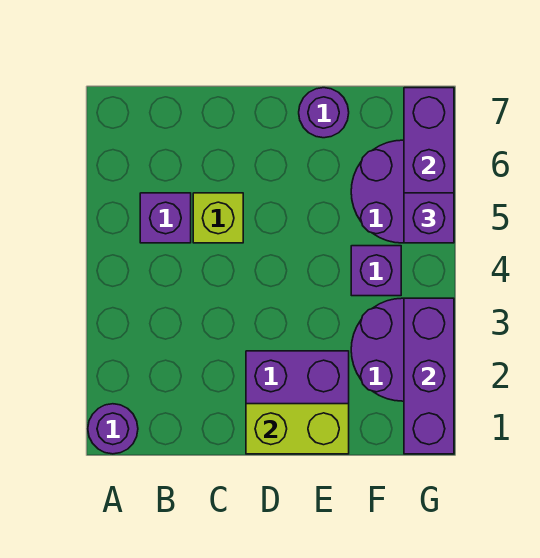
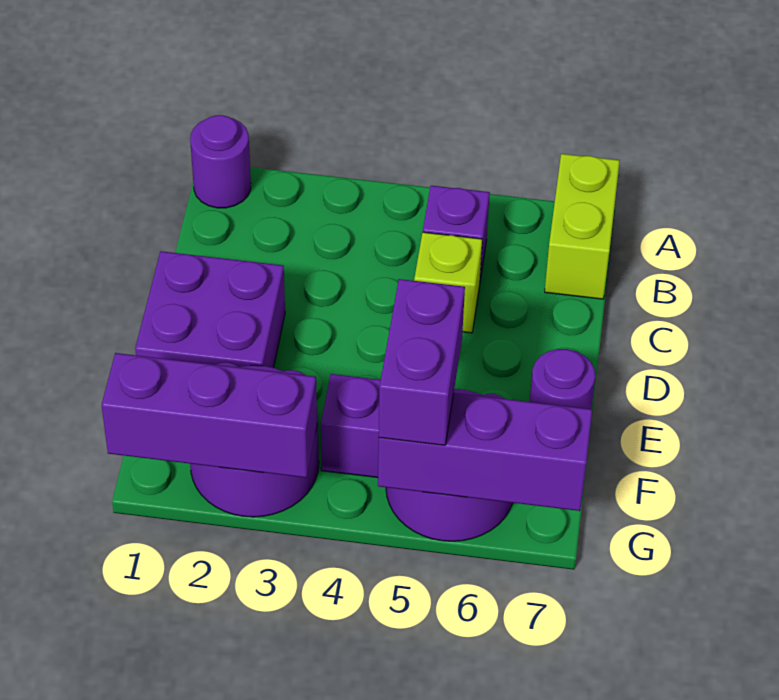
lime brick D1:E1 level 2 -> lime brick A7:B7 level 1
purple brick G5 level 3 -> purple brick F5:G5 level 3

